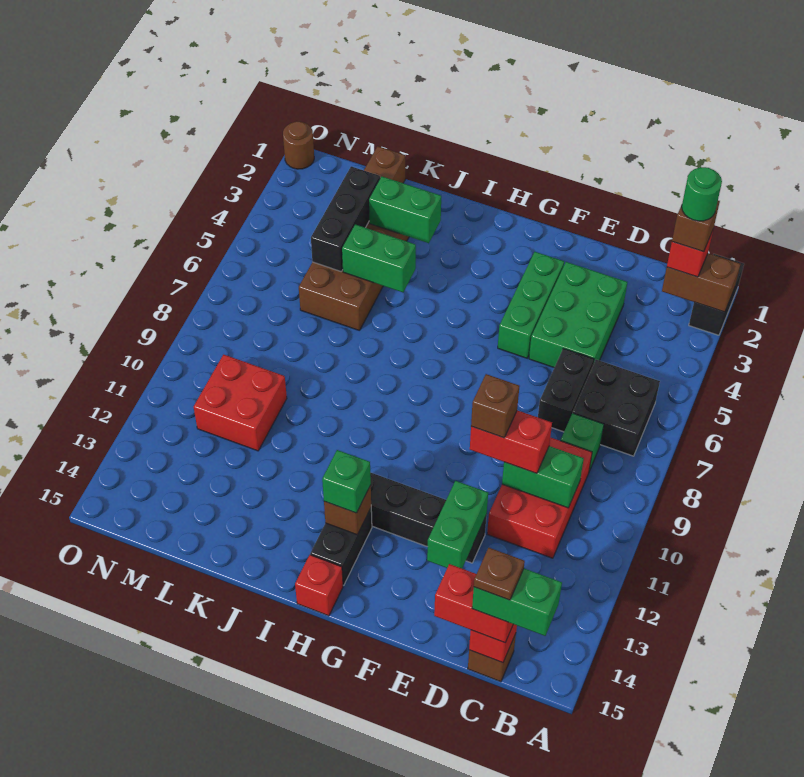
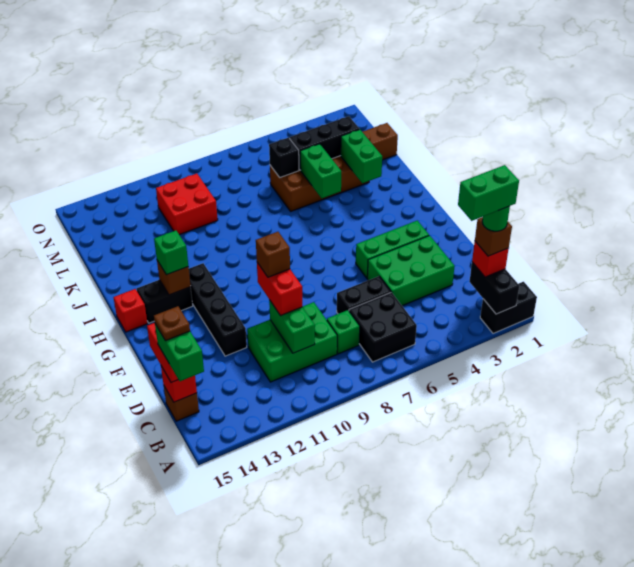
brown brick A2:B2 level 2 -> black brick A2:B2 level 2
red brick C9:D11 level 1 -> green brick C9:D11 level 1
green brick E12:E13 level 2 -> green brick B2:B3 level 6
none -> black brick L6 level 2
brown round brick O1 level 1 -> none

